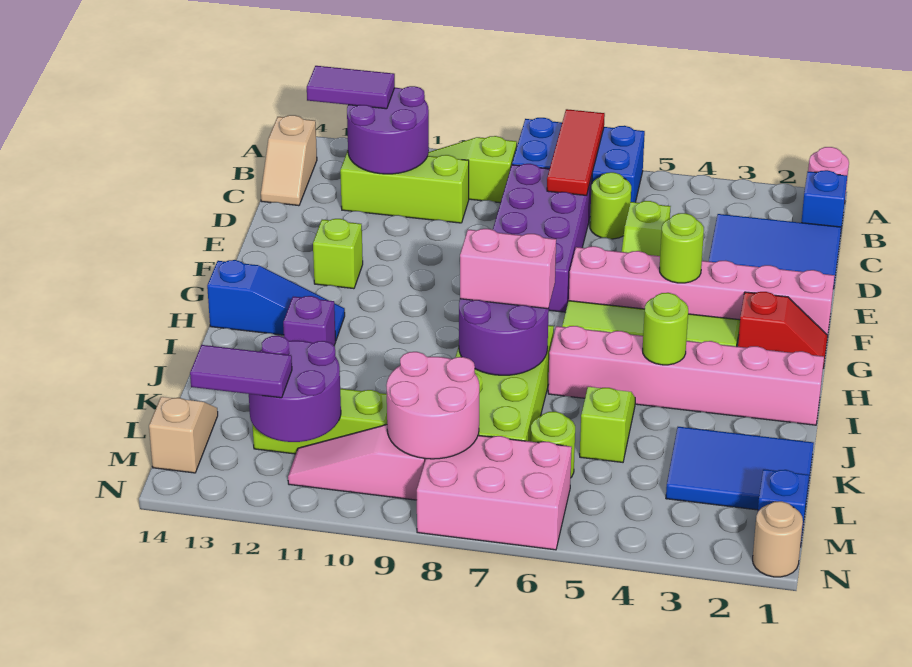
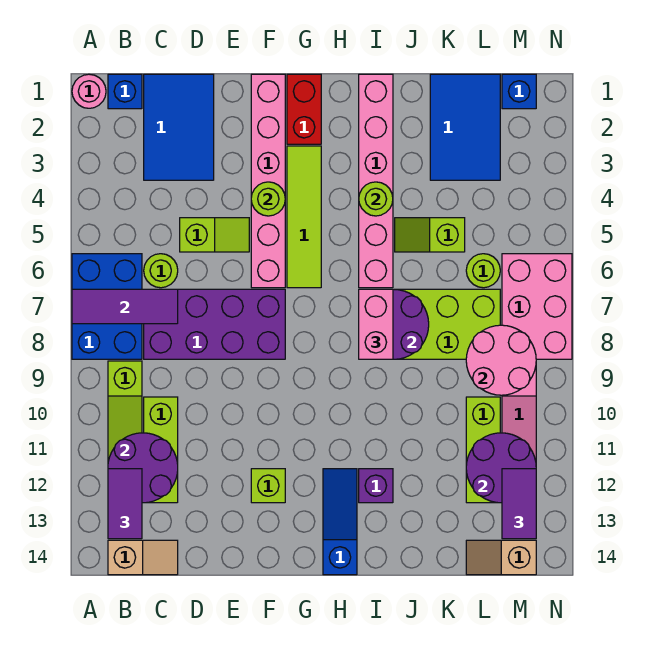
red tile A7:C7 level 2 -> purple tile A7:C7 level 2
red slope G1:G2 level 1 top 2 -> red brick G1:G2 level 1
tan round brick N1 level 1 -> none

